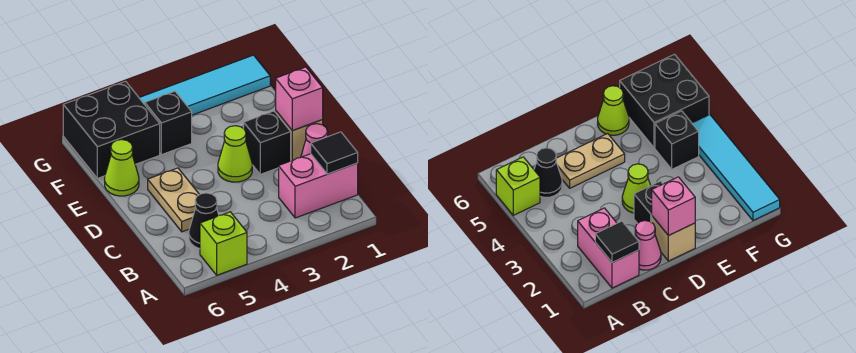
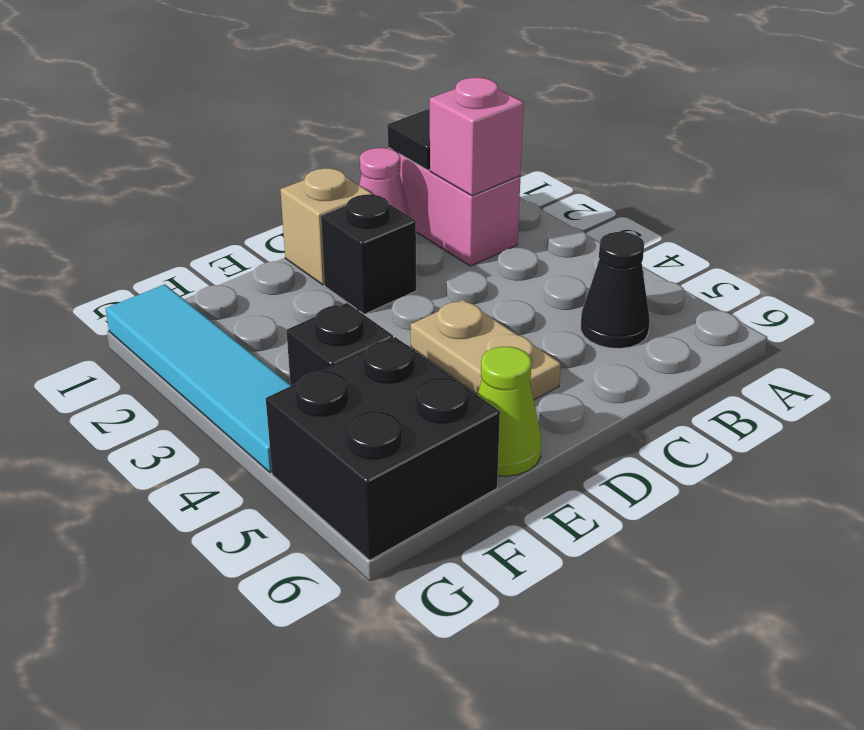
lime brick A5 level 1 -> none
tan plate C5:D5 level 1 -> tan plate D4:D5 level 1
pink brick D1 level 2 -> pink brick B2 level 2
lime cone D3 level 1 -> none

